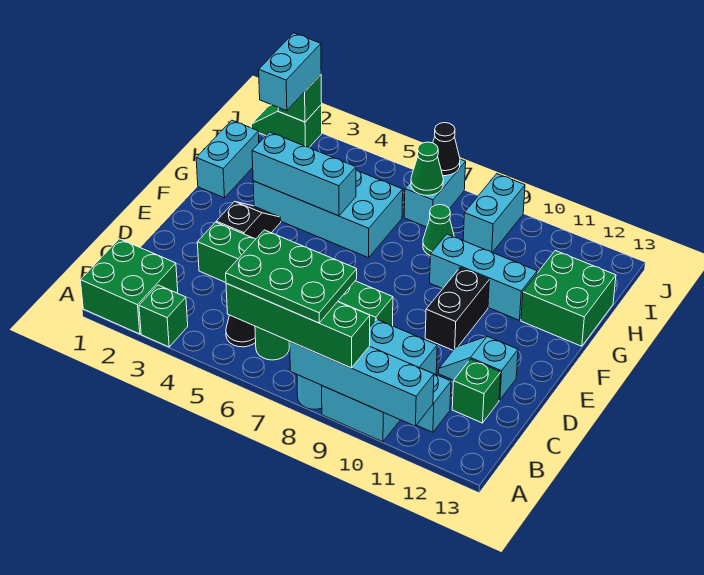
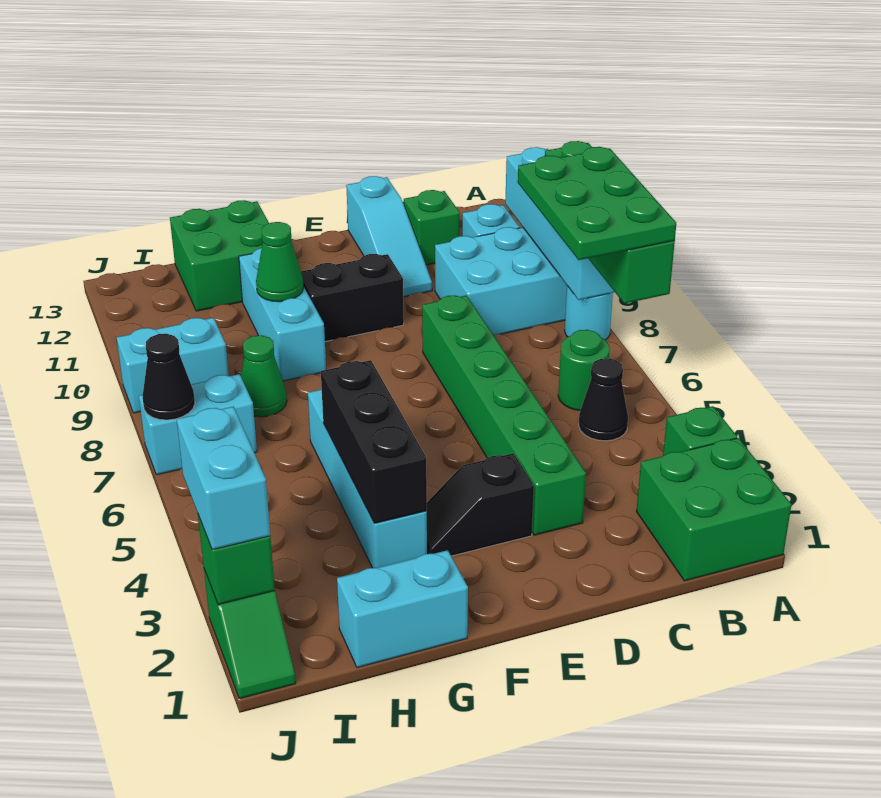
cyan slope D11:D12 level 1 top 12 -> cyan slope D11:D13 level 1 top 13
cyan brick G3:H6 level 1 -> cyan brick G3:G6 level 1
cyan brick G3:G5 level 2 -> black brick G3:G5 level 2
cyan brick I2:J2 level 3 -> cyan brick J2:J3 level 3
green cone I7 level 2 -> green cone G10 level 2

